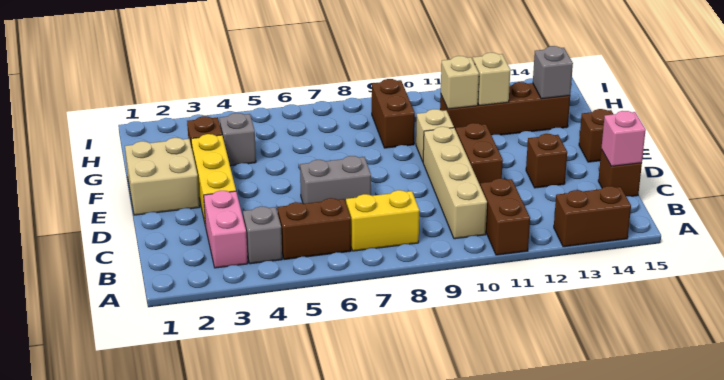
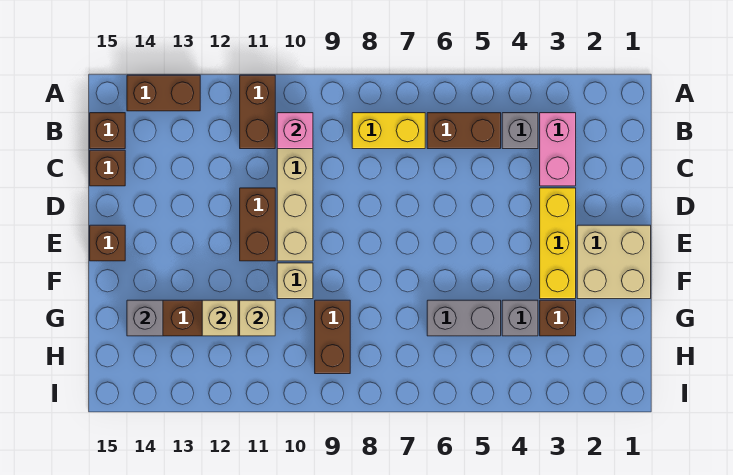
pink brick C15 level 2 -> pink brick B10 level 2
grey brick D6:D7 level 1 -> grey brick G5:G6 level 1
brown brick D13 level 1 -> brown brick B15 level 1

